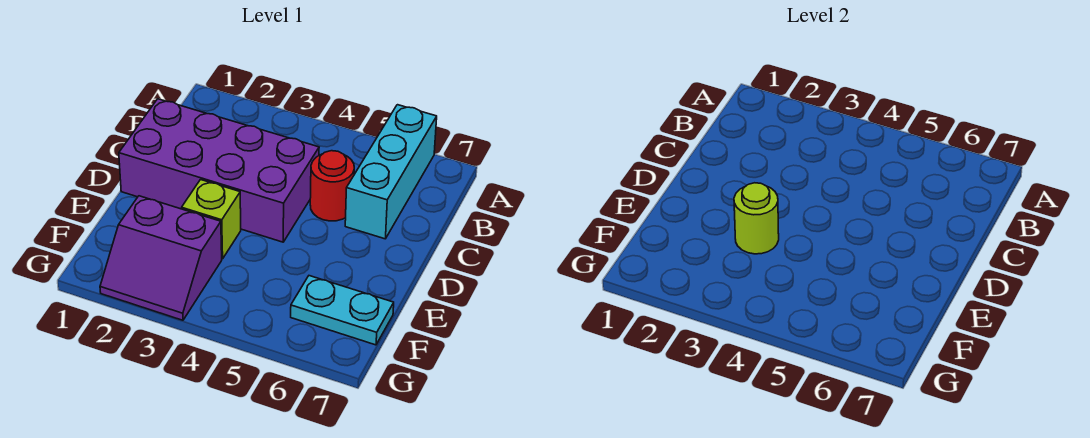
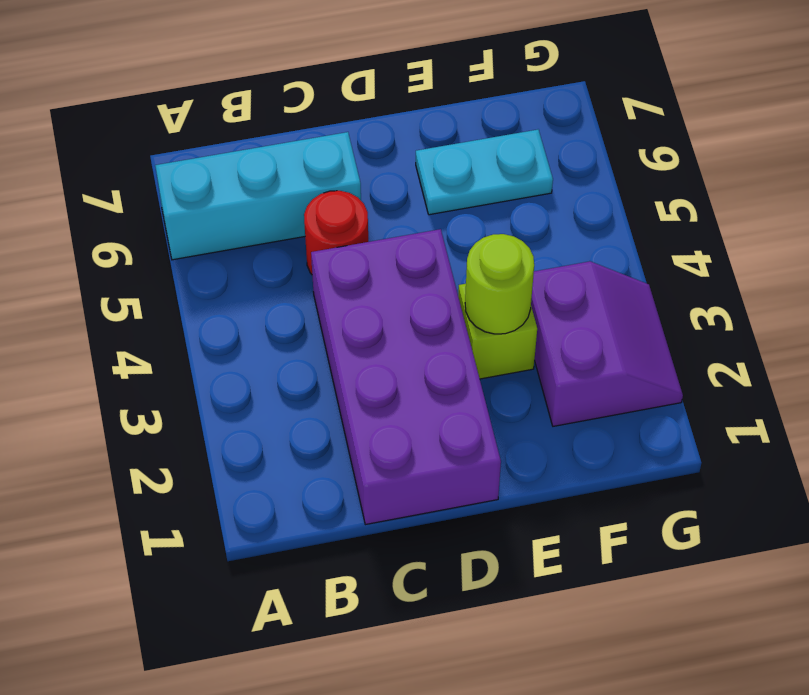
cyan plate F6:F7 level 1 -> cyan plate E6:F6 level 1

